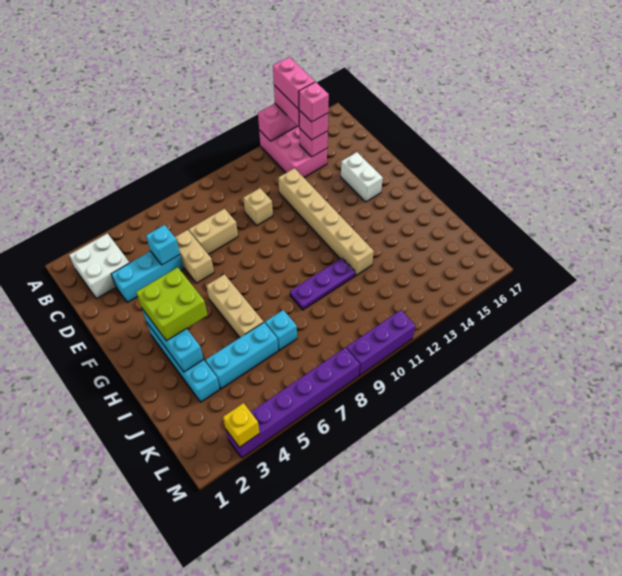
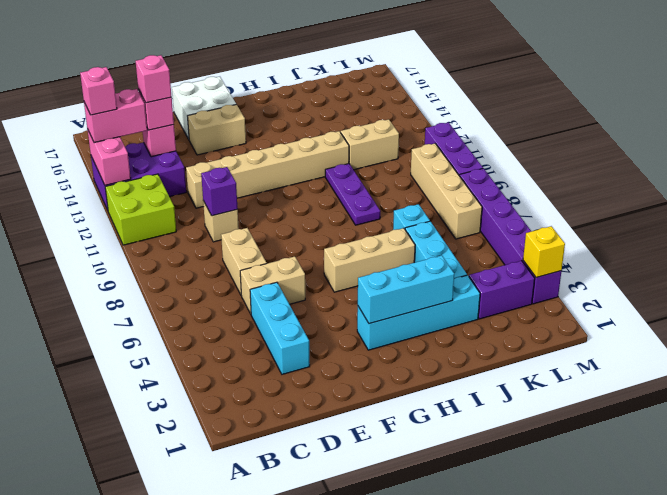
pink brick A13:C14 level 1 -> purple brick A13:C14 level 1
pink brick A14:B14 level 4 -> pink brick A14 level 4
white brick B2:C3 level 1 -> white brick E16:F17 level 1
cyan brick D5 level 2 -> none
none -> purple brick D10 level 2
white brick E15:F15 level 1 -> tan brick E15:F15 level 1
lime brick G3:H4 level 3 -> lime brick A11:B12 level 1
none -> tan brick J12:K12 level 1
none -> purple brick K3:L3 level 1
none -> tan brick L7:L10 level 1

